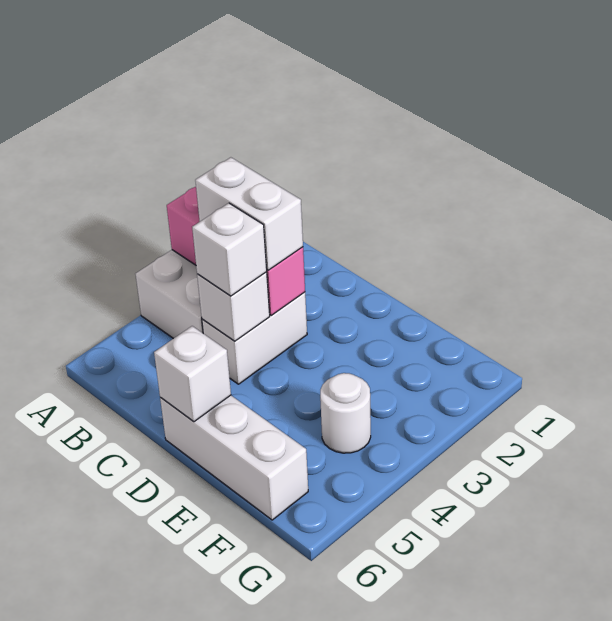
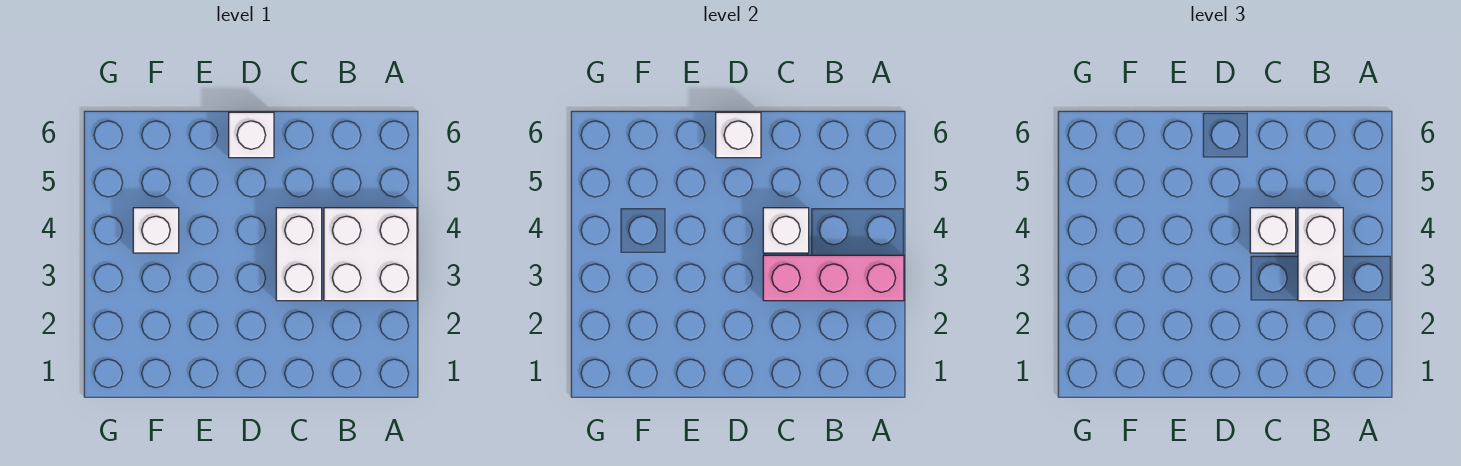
white brick B3:C3 level 3 -> white brick B3:B4 level 3
white brick D6:F6 level 1 -> white brick D6 level 1
white round brick F4 level 1 -> white brick F4 level 1

